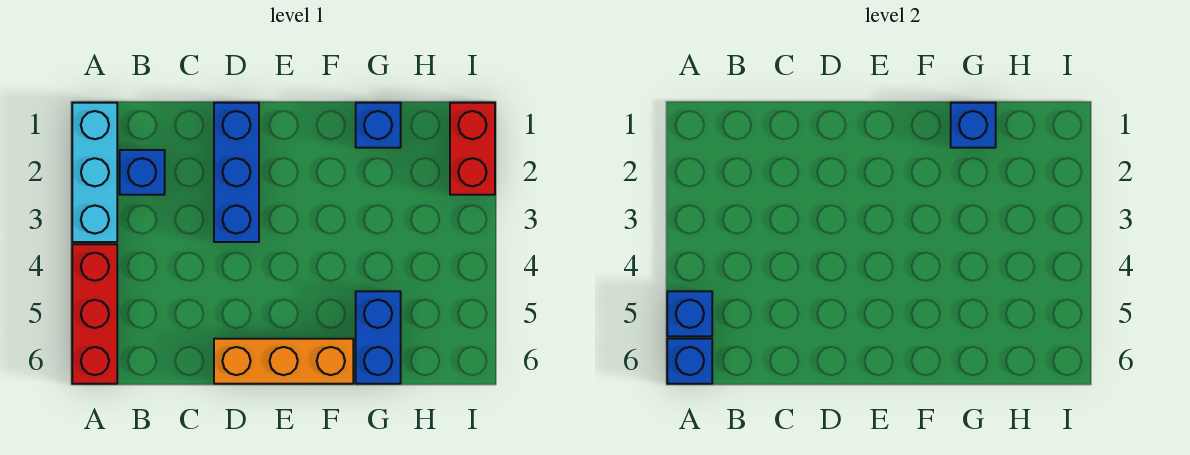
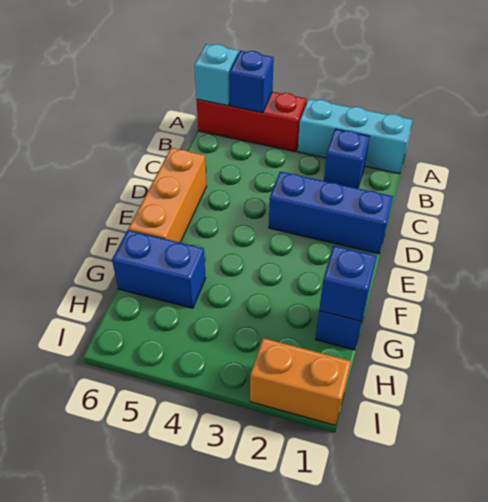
blue brick A6 level 2 -> cyan brick A6 level 2
red brick I1:I2 level 1 -> orange brick I1:I2 level 1

